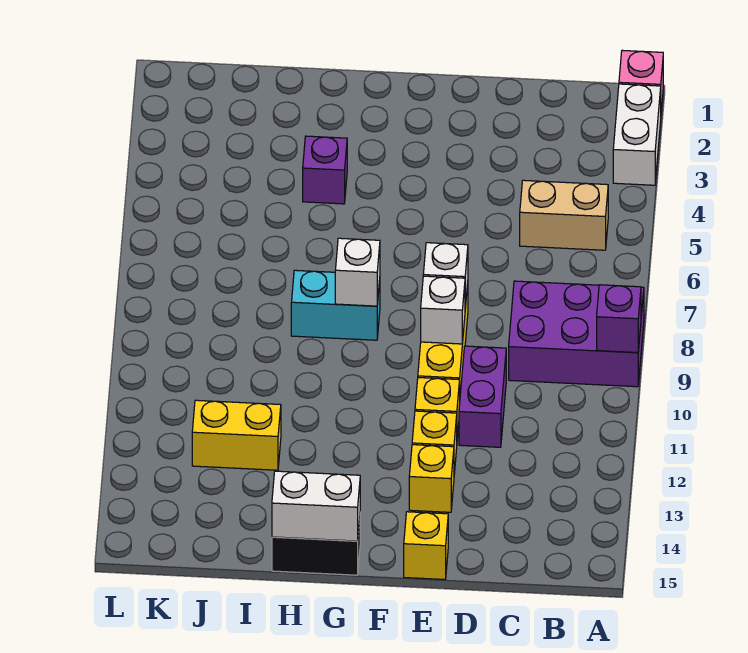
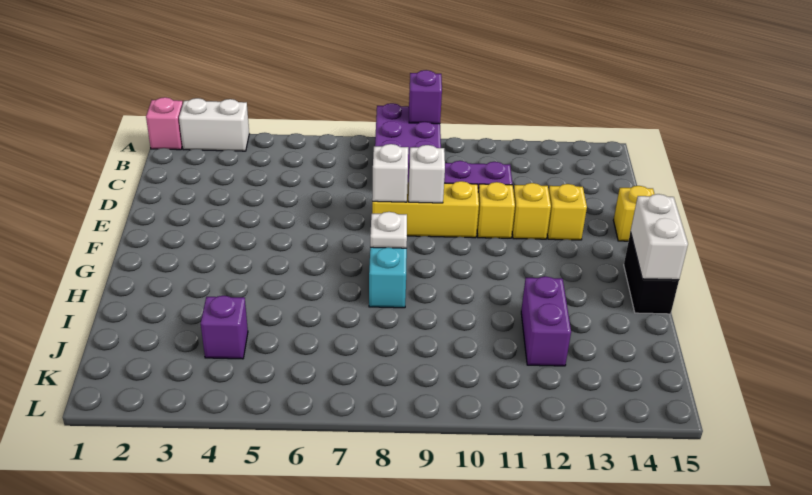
tan brick B5:C5 level 1 -> none
white brick G8 level 2 -> white plate G8 level 2
purple brick H4 level 1 -> purple brick J4 level 1
yellow brick I12:J12 level 1 -> purple brick I12:J12 level 1

